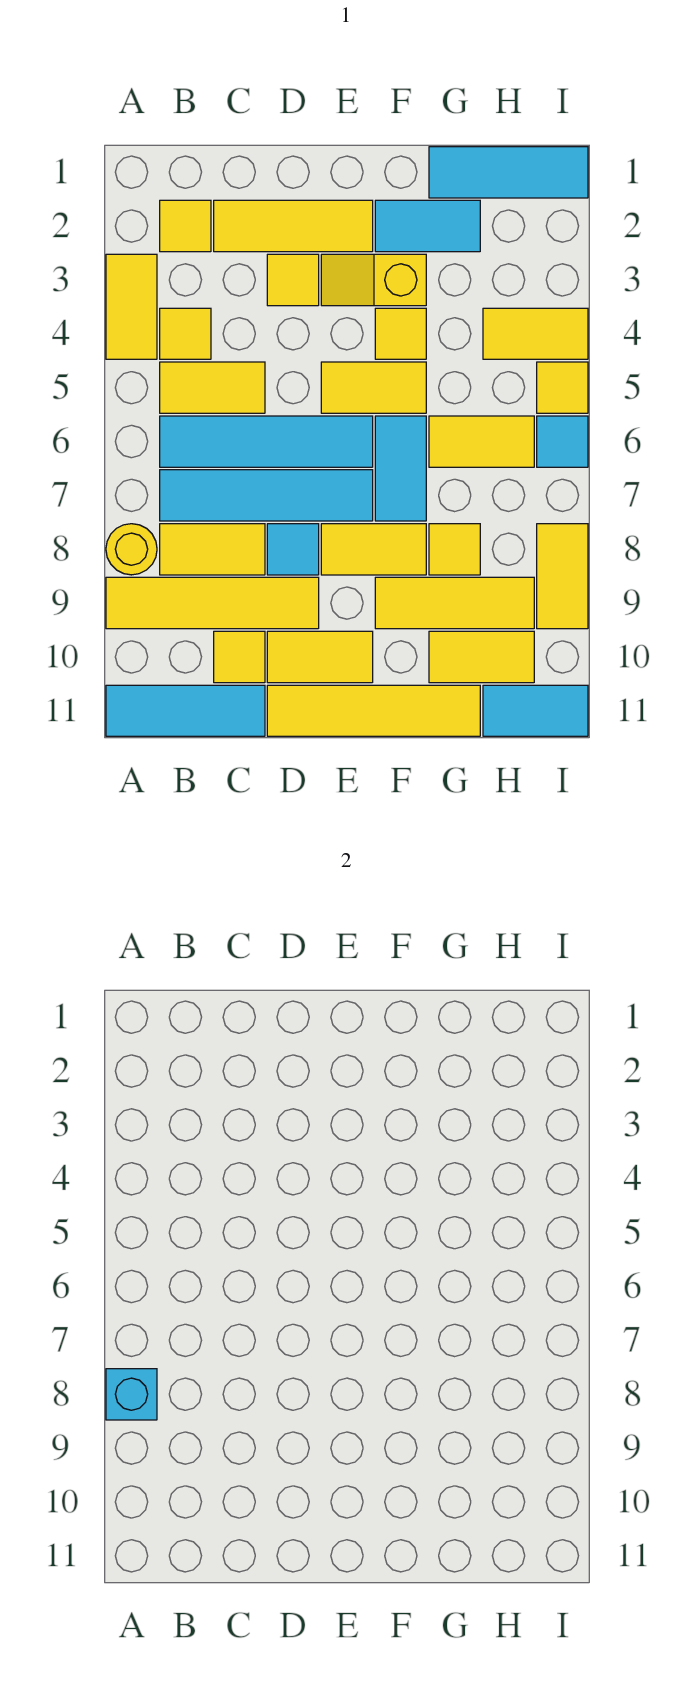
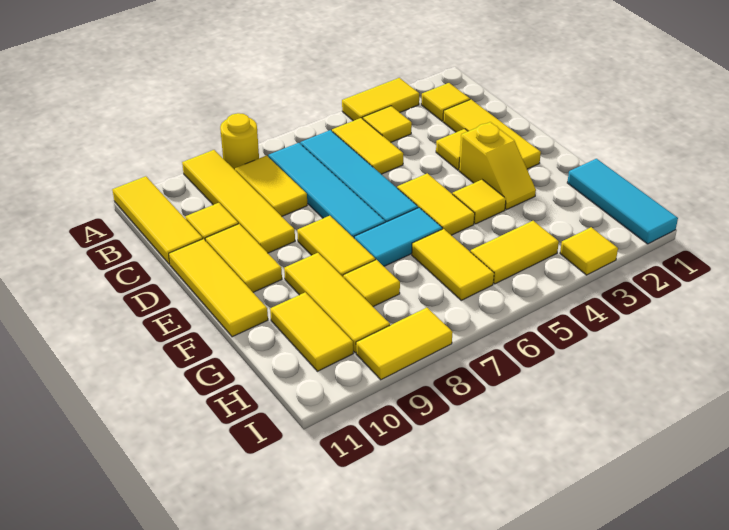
cyan brick A8 level 2 -> none
cyan tile A11:C11 level 1 -> yellow tile A11:C11 level 1
cyan tile D8 level 1 -> none
yellow tile D11:G11 level 1 -> yellow tile D11:F11 level 1
yellow slope E3:F3 level 1 top F -> yellow slope E3:F3 level 1 top E
cyan tile F2:G2 level 1 -> none
yellow tile H4:I4 level 1 -> yellow tile H4:H5 level 1
cyan tile H11:I11 level 1 -> none
yellow tile I5 level 1 -> yellow tile I3 level 1
cyan tile I6 level 1 -> none

